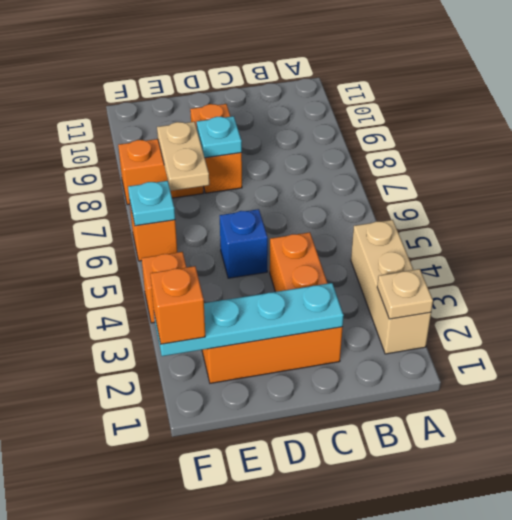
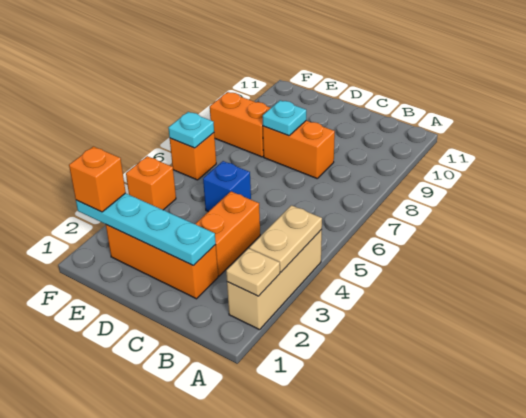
orange brick D8:D9 level 1 -> orange brick C8:D8 level 1
tan plate E7:E8 level 2 -> tan plate A3:A4 level 2

